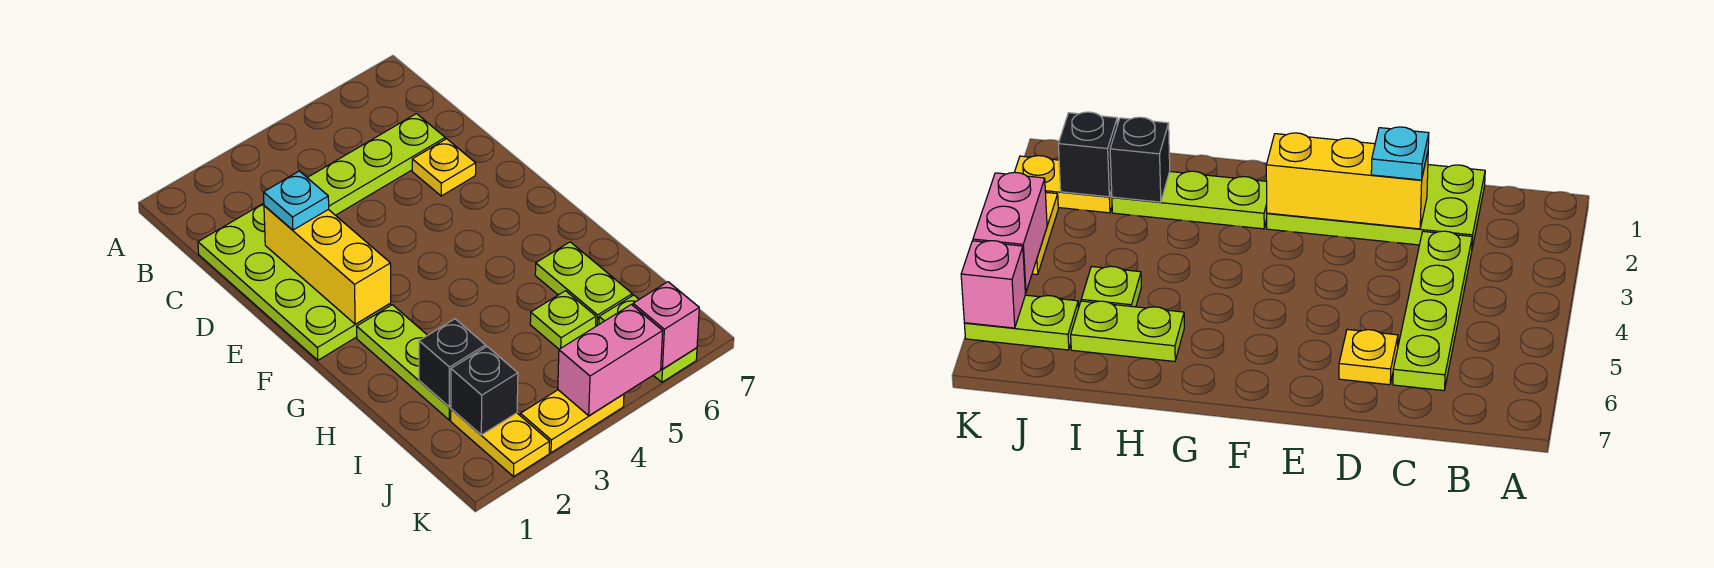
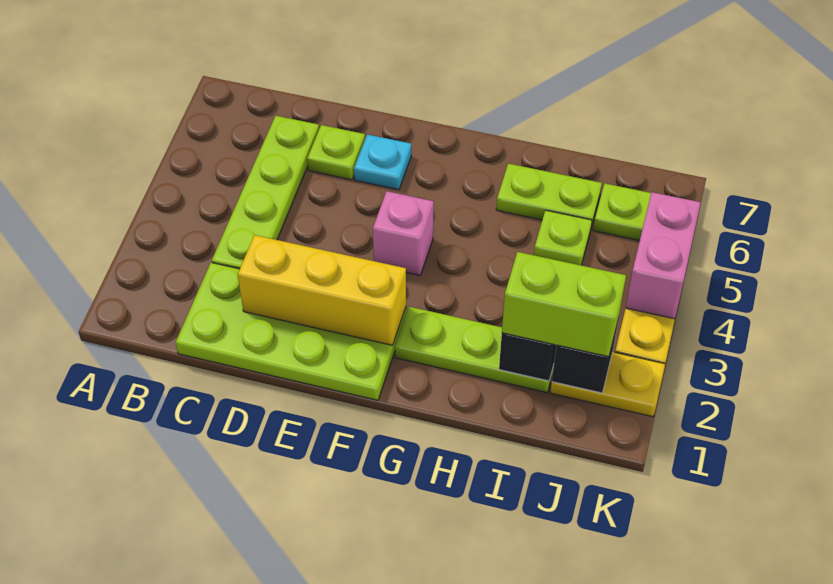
cyan plate D2 level 3 -> cyan plate E6 level 1
yellow plate D6 level 1 -> lime plate D6 level 1
none -> lime brick I2:J2 level 3
pink brick K6 level 2 -> pink brick F4 level 1

